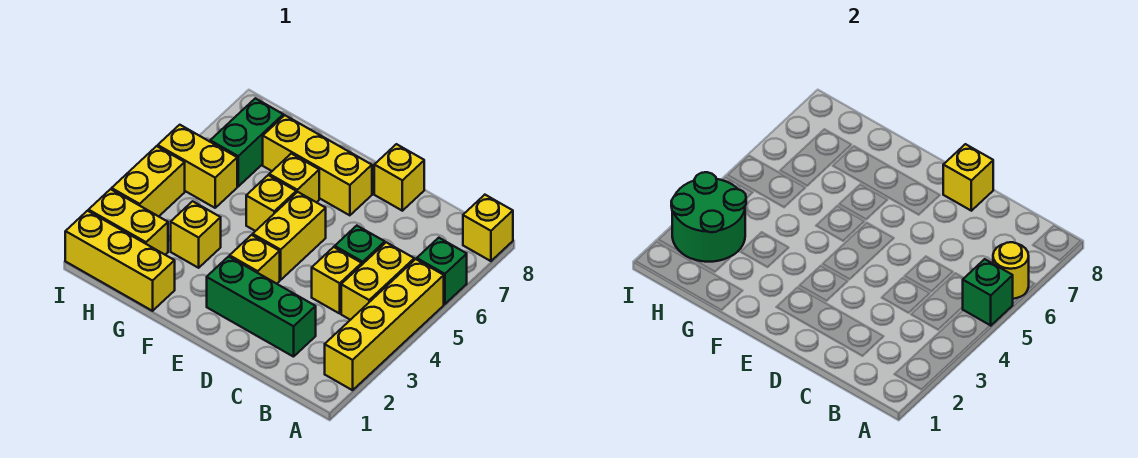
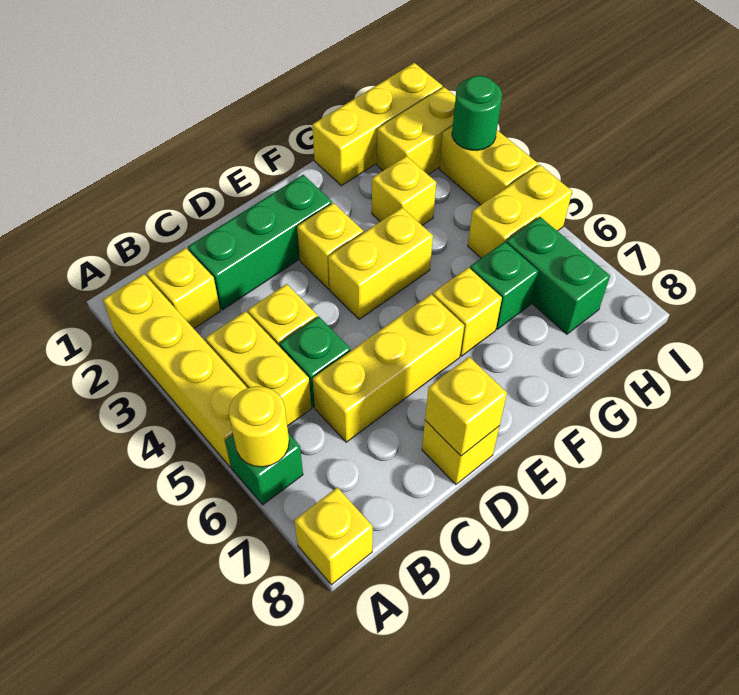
green brick A5 level 2 -> green brick G6 level 1
yellow brick E4:E5 level 1 -> yellow brick E4:F4 level 1
yellow brick E7:G7 level 1 -> yellow brick C6:E6 level 1
yellow brick F5 level 1 -> yellow brick B2 level 1
green round brick H2:I3 level 2 -> green round brick I3 level 2

